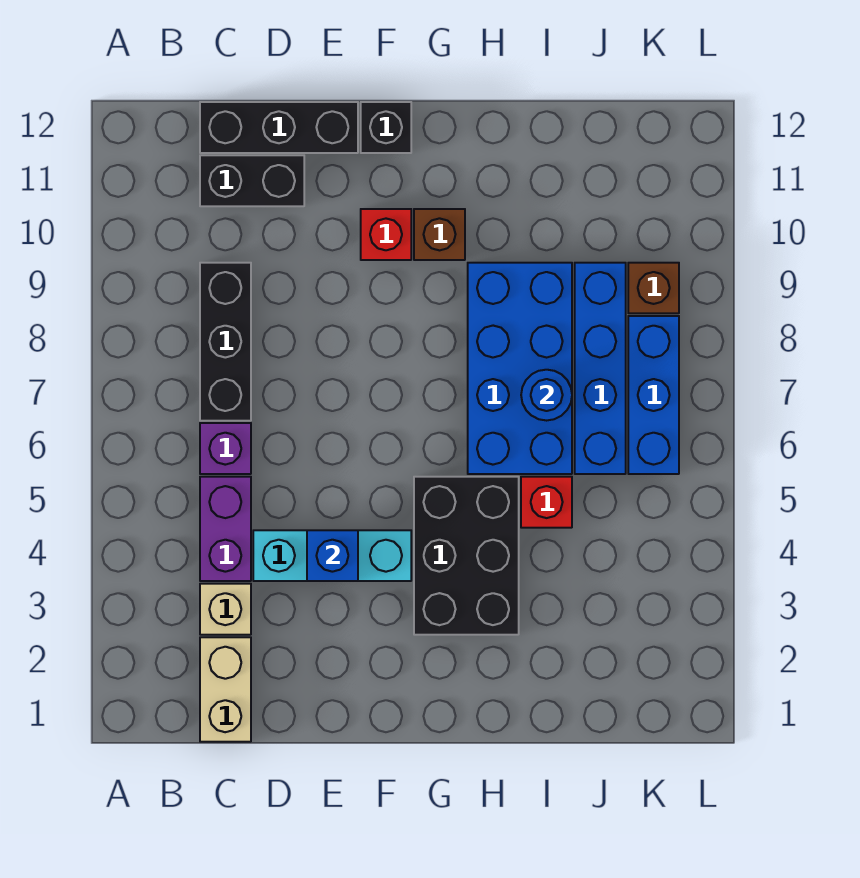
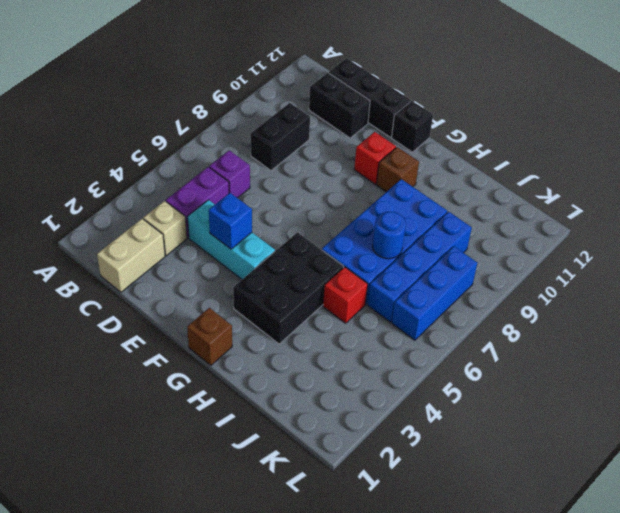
black brick C7:C9 level 1 -> black brick C8:C9 level 1
brown brick K9 level 1 -> brown brick G1 level 1

